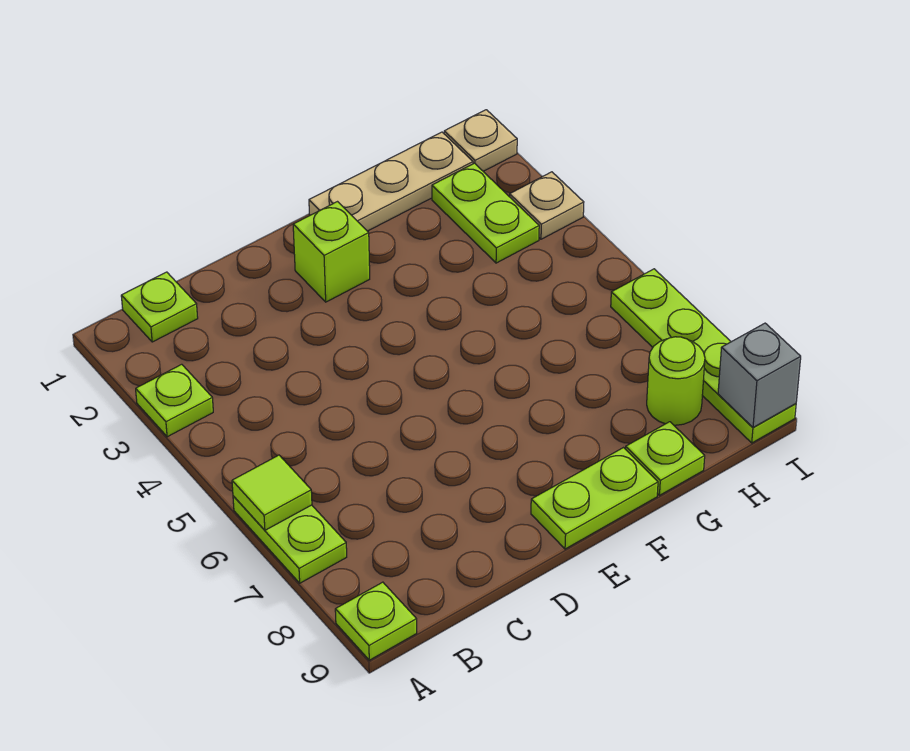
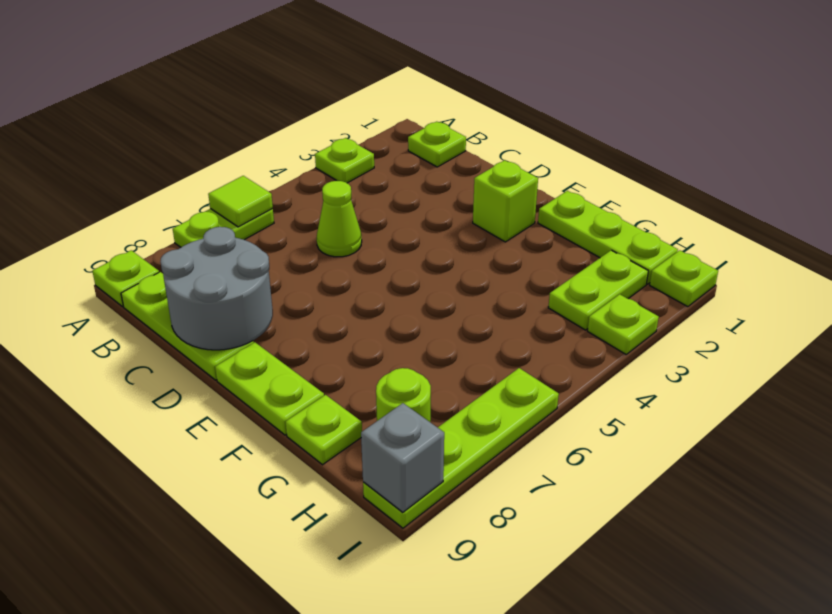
none -> lime plate B9:D9 level 1
none -> lime cone C5 level 1
none -> grey round brick C8:D9 level 2
tan plate F1:H1 level 1 -> lime plate F1:H1 level 1
tan plate I1 level 1 -> lime plate I1 level 1
tan plate I3 level 1 -> lime plate I3 level 1

